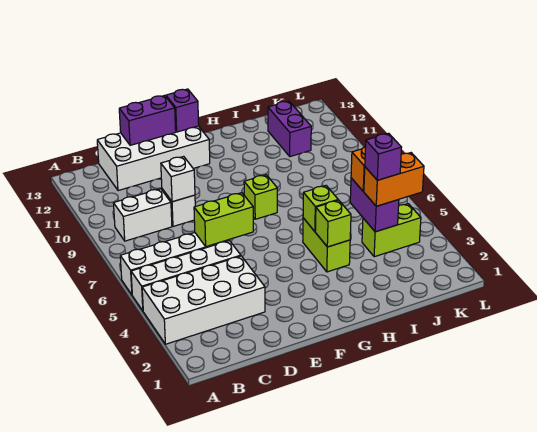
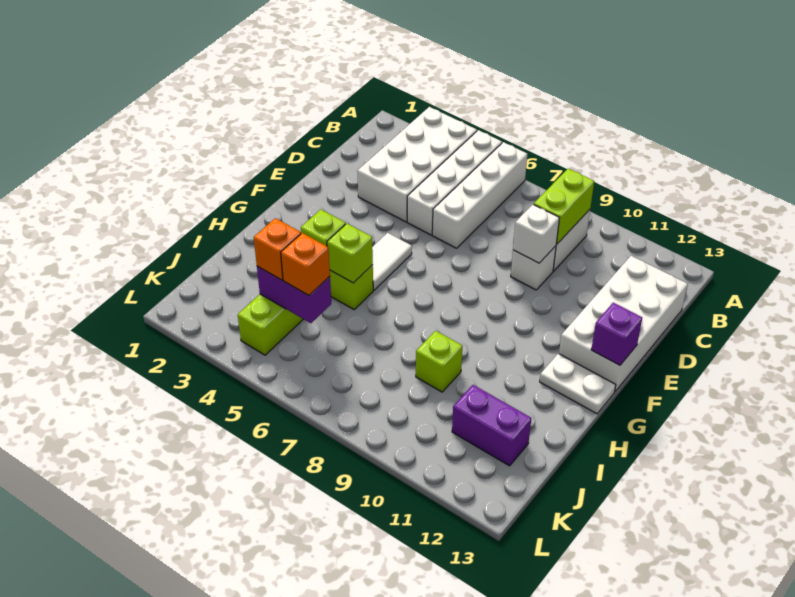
lime brick D6:E6 level 2 -> lime brick B9:C9 level 2
purple brick D13:E13 level 2 -> none
none -> white tile F5:G5 level 1
lime brick G8 level 1 -> lime brick I9 level 1
none -> white plate G12:G13 level 1
orange brick J4:K4 level 3 -> orange brick J4 level 3
purple brick J4 level 4 -> none

